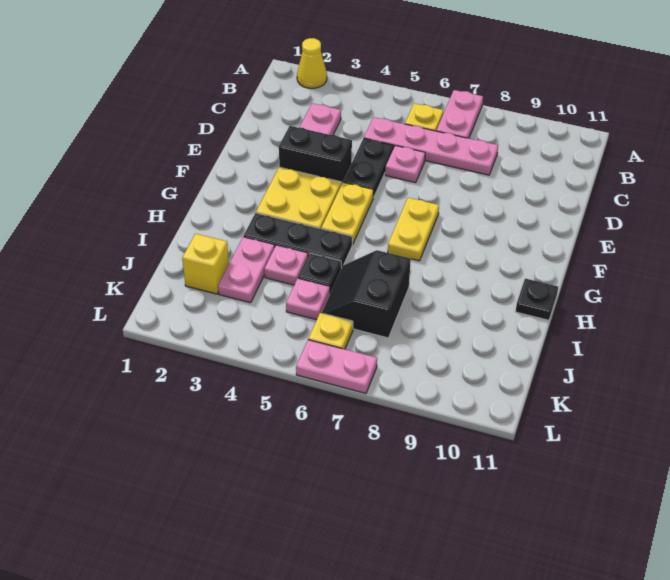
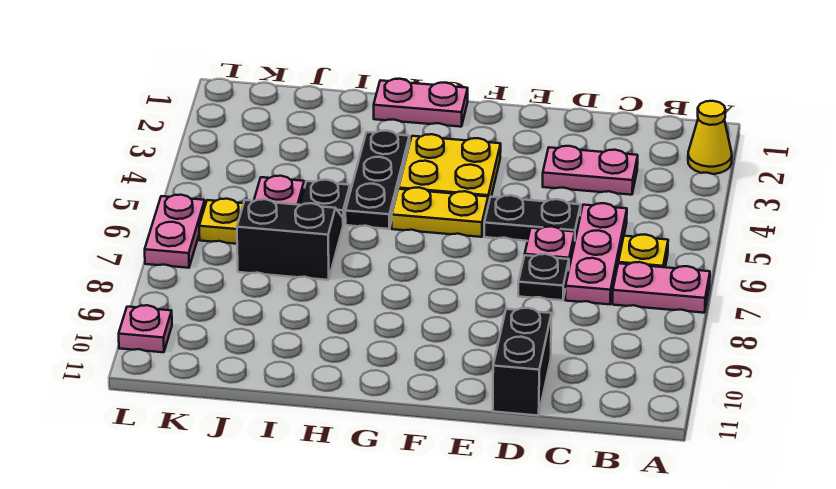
pink plate C5:C8 level 1 -> pink plate C5:C7 level 1
black brick E3:E4 level 1 -> black brick D10:D11 level 1
yellow plate F7:G7 level 1 -> none
black plate H11 level 1 -> black plate D7 level 1
pink plate I3:J3 level 1 -> pink plate G1:H1 level 1
pink plate I4 level 1 -> pink plate L10 level 1
yellow brick J2 level 1 -> none

